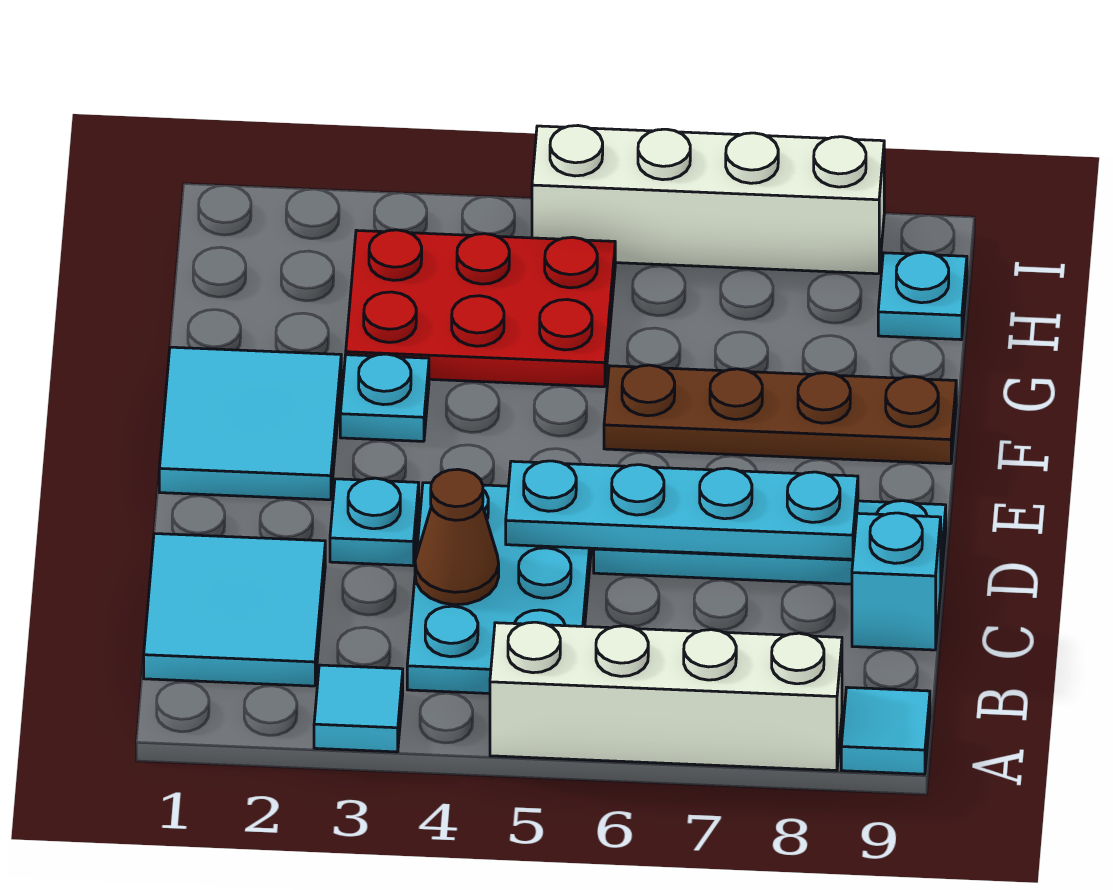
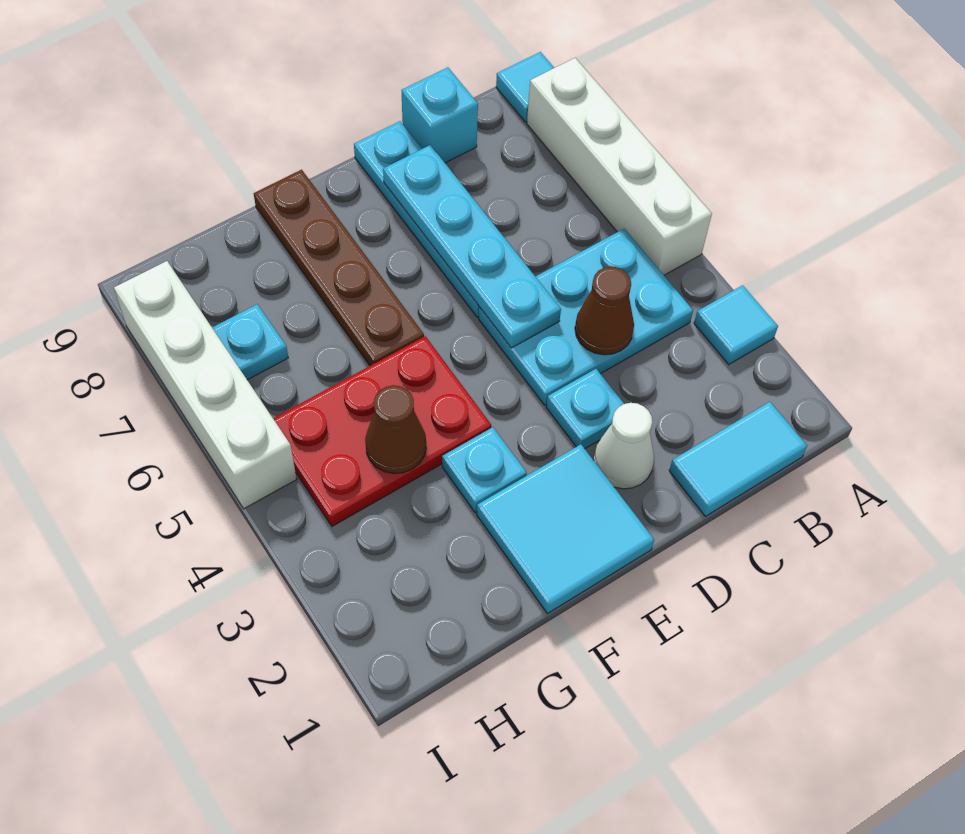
cyan tile B1:C2 level 1 -> cyan tile B1:C1 level 1
none -> white cone D2 level 1
red plate G3:H5 level 1 -> red plate F4:H5 level 1
none -> brown cone G4 level 2
cyan plate H9 level 1 -> cyan plate H7 level 1

